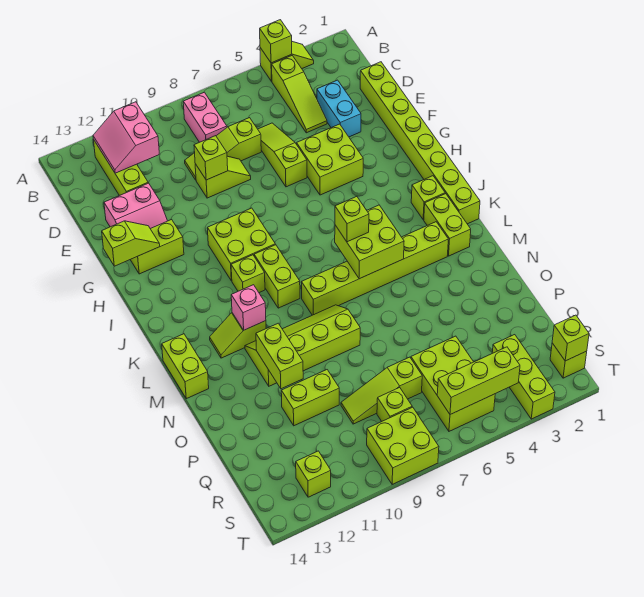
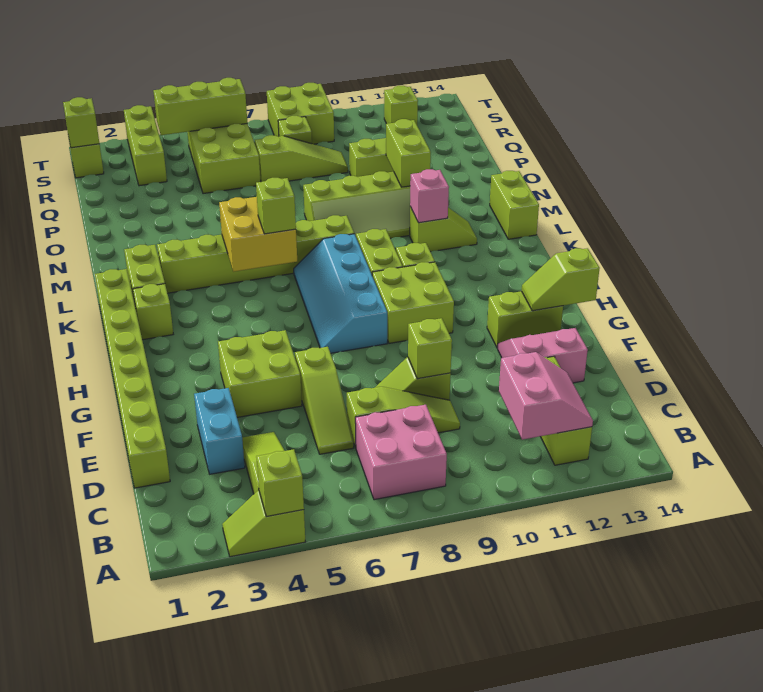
pink brick B8:C8 level 1 -> pink brick B7:C8 level 1
none -> cyan slope H7:K8 level 1 top 8
lime brick K5:L6 level 2 -> yellow brick K5:L6 level 2

